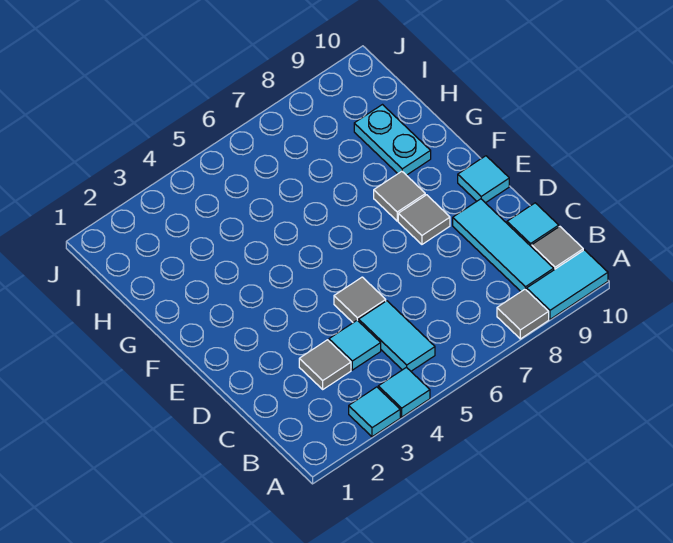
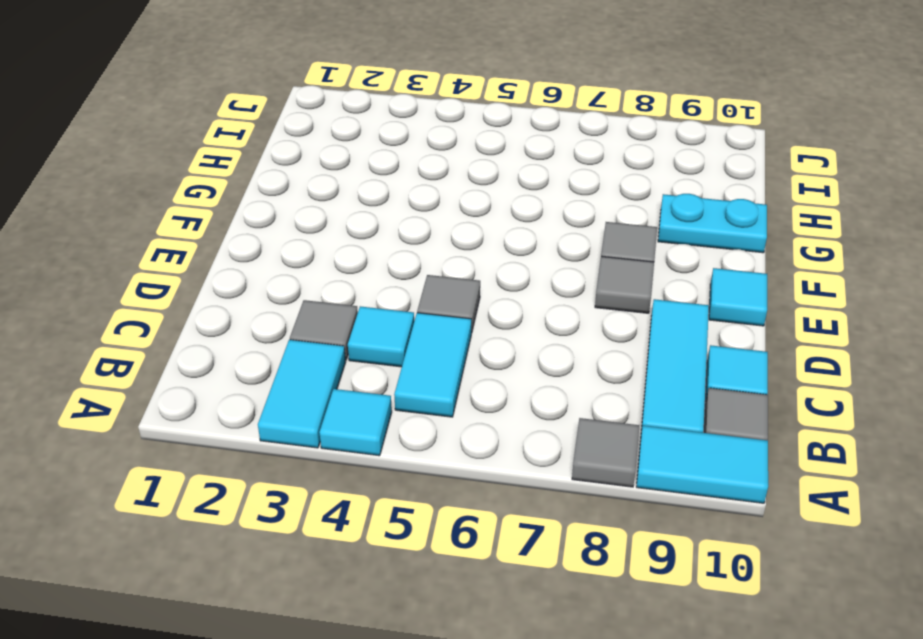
cyan tile A3 level 1 -> cyan tile A3:B3 level 1
cyan plate G9:H9 level 1 -> cyan plate G9:G10 level 1

